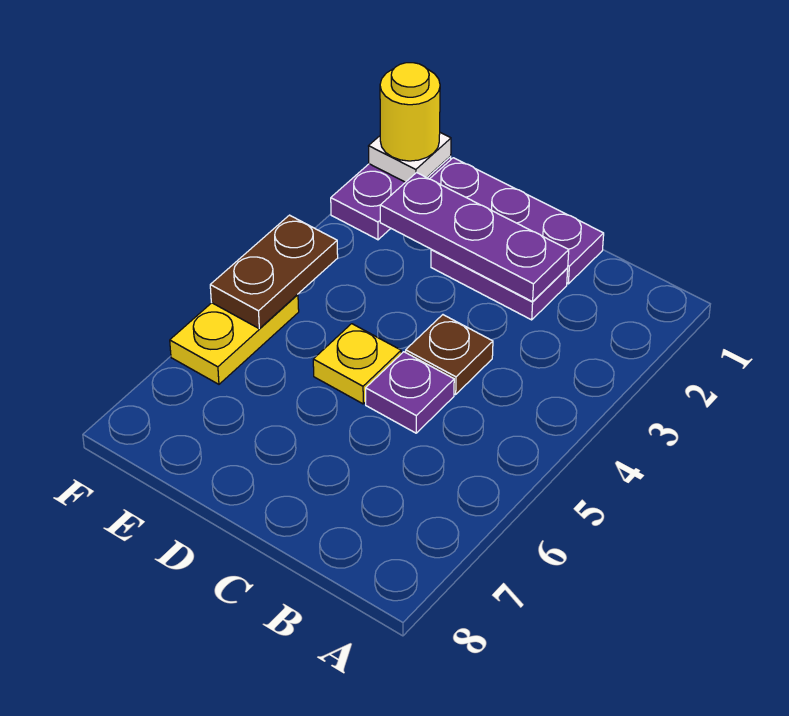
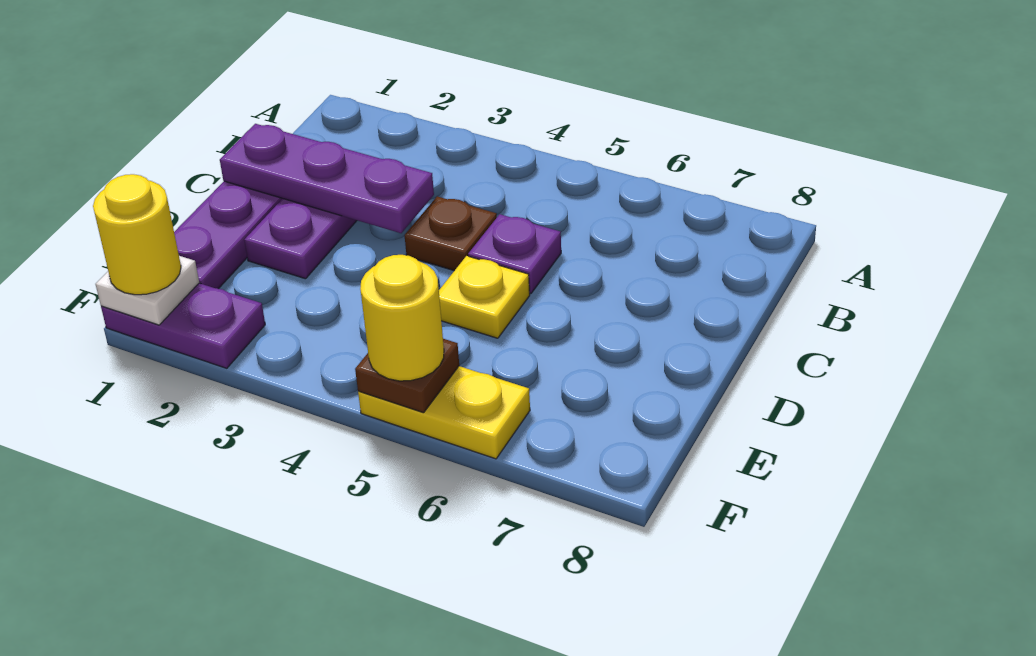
purple plate C2:E2 level 2 -> purple plate C1:C3 level 2
brown plate F4:F5 level 2 -> brown plate F5 level 2
none -> yellow round brick F5 level 3

